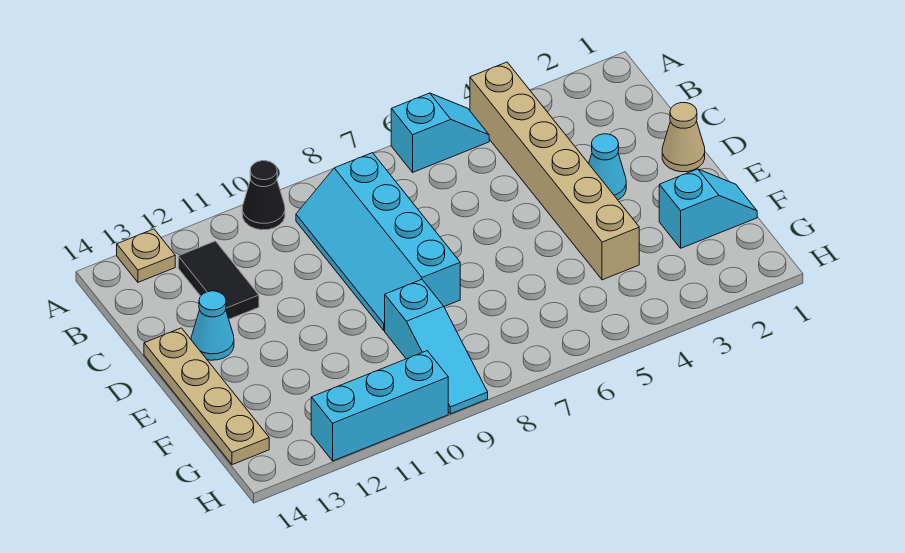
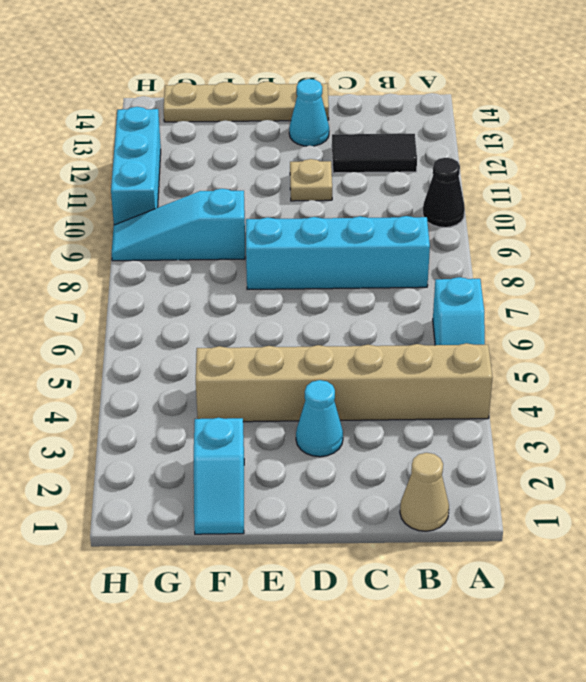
tan plate A13 level 1 -> tan plate D11 level 1
tan cone D1 level 1 -> tan cone B1 level 1

